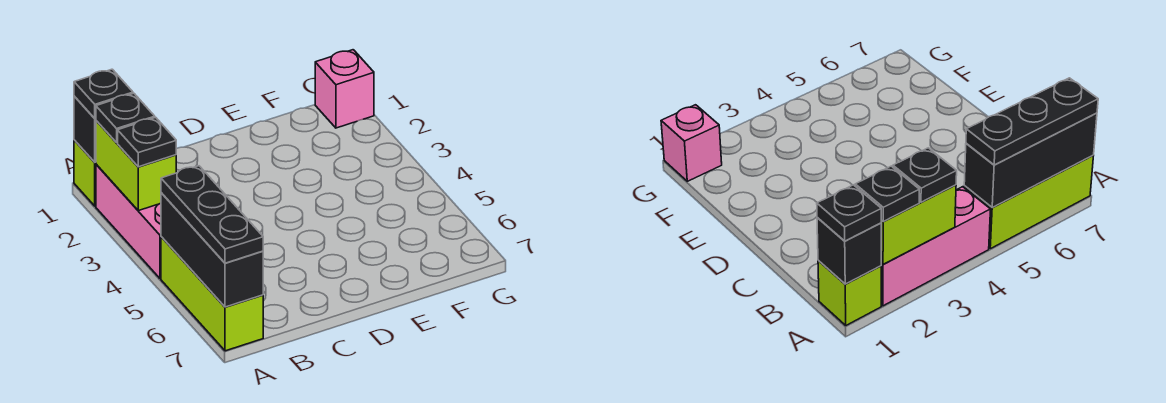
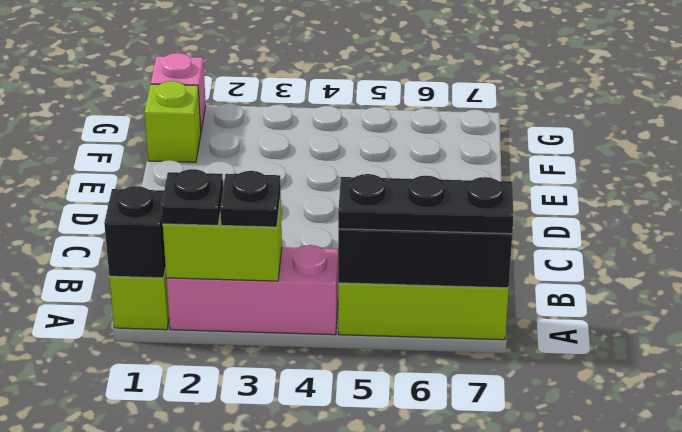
black plate A1 level 3 -> none
none -> lime brick F1 level 1

